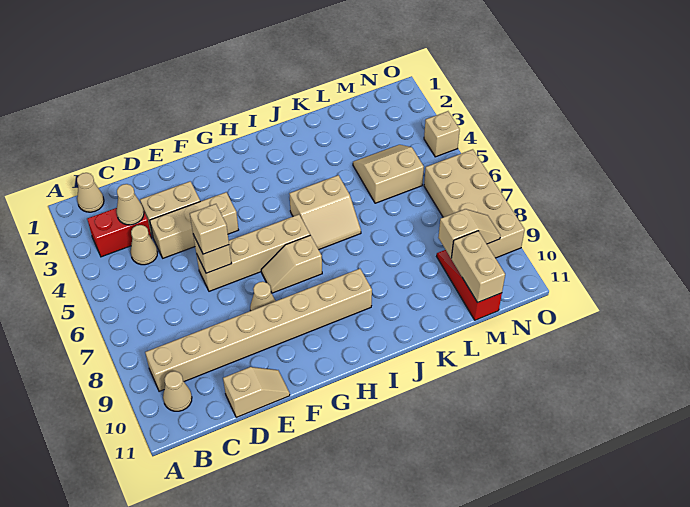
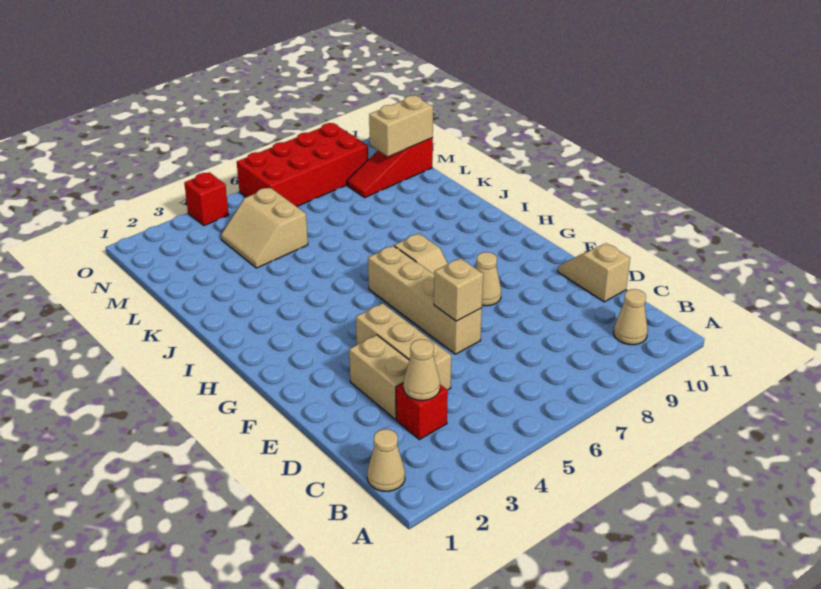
red brick B3:C3 level 1 -> red brick C3 level 1
tan brick B9:I9 level 1 -> none
tan cone C4 level 1 -> none
tan brick E6 level 3 -> none
tan slope I5:J6 level 1 top 5 -> none
tan slope M9:N9 level 2 top M -> none
tan brick N6:O9 level 1 -> red brick N6:O9 level 1
tan brick O4 level 1 -> red brick O4 level 1

